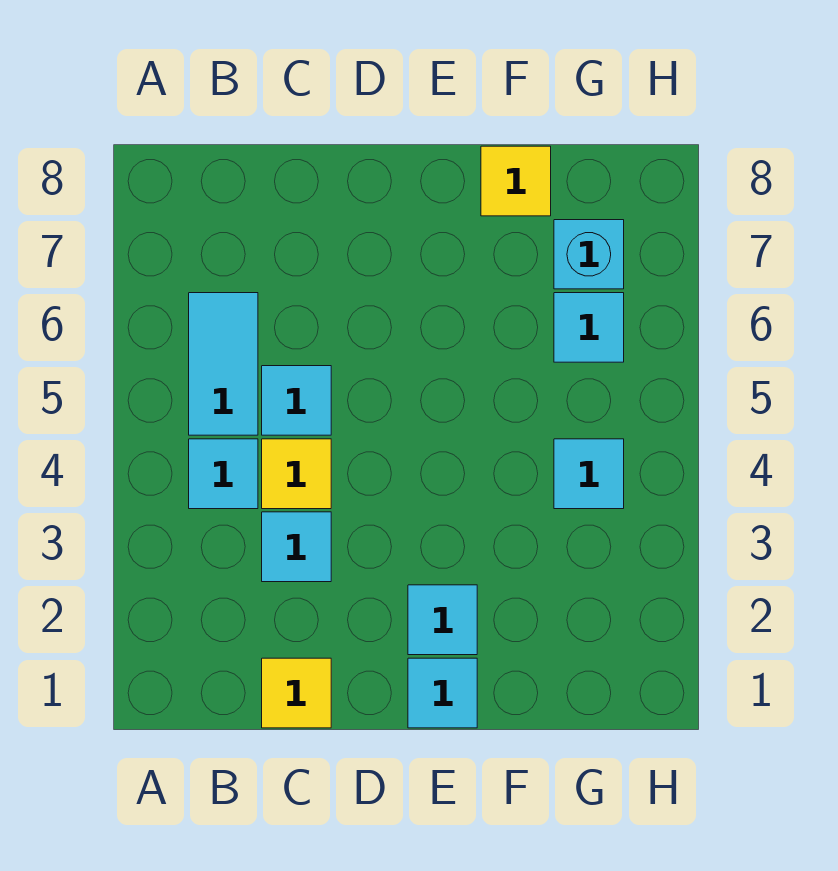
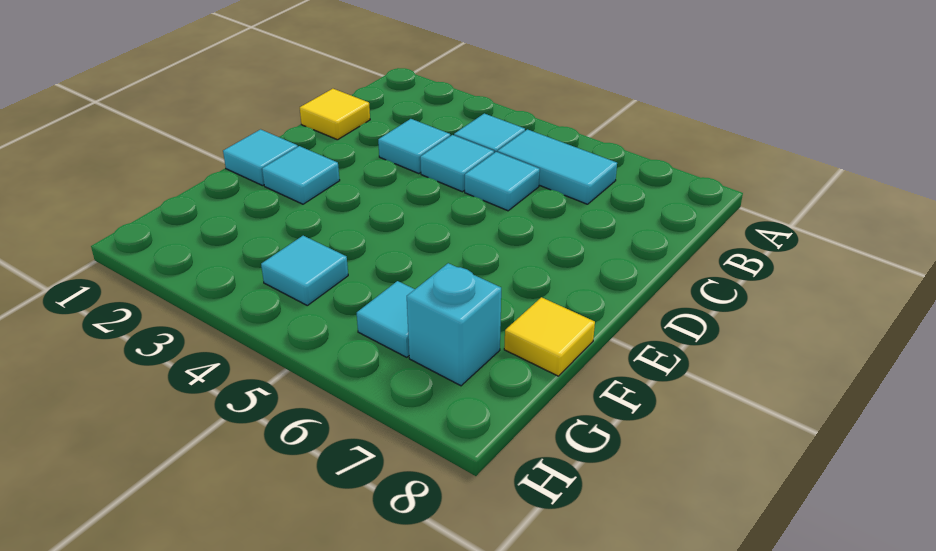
yellow tile C4 level 1 -> cyan tile C4 level 1

